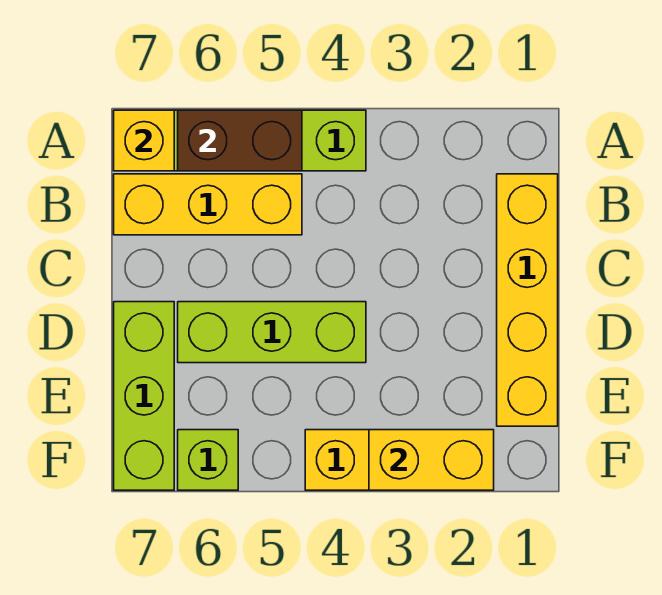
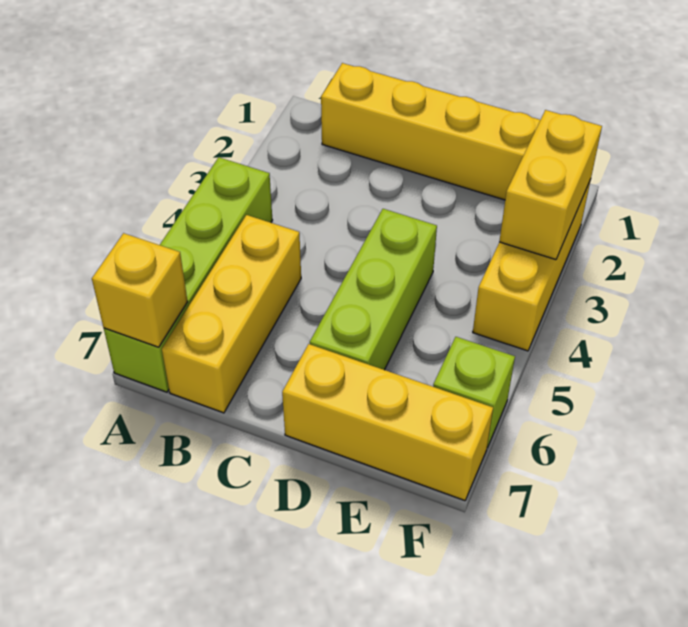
brown brick A5:A6 level 2 -> none
lime brick D7:F7 level 1 -> yellow brick D7:F7 level 1

